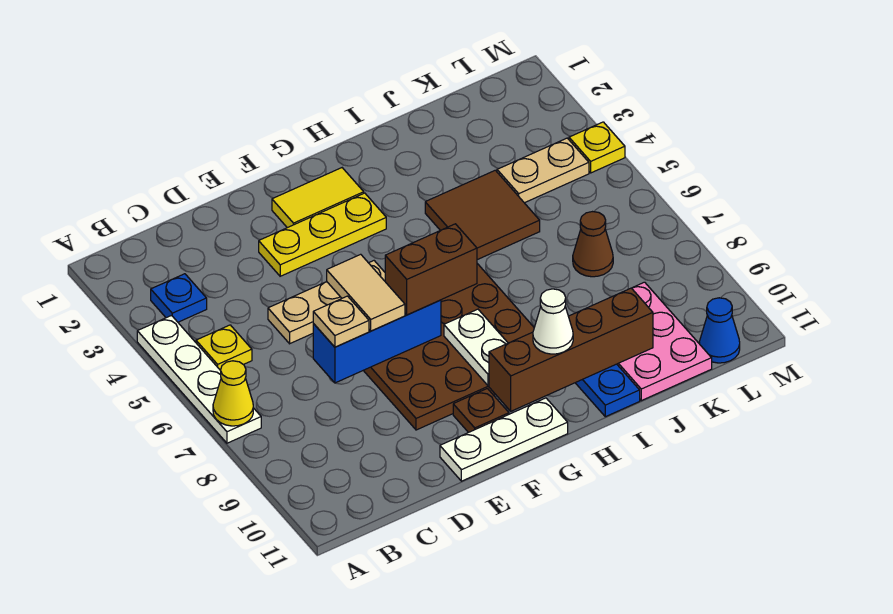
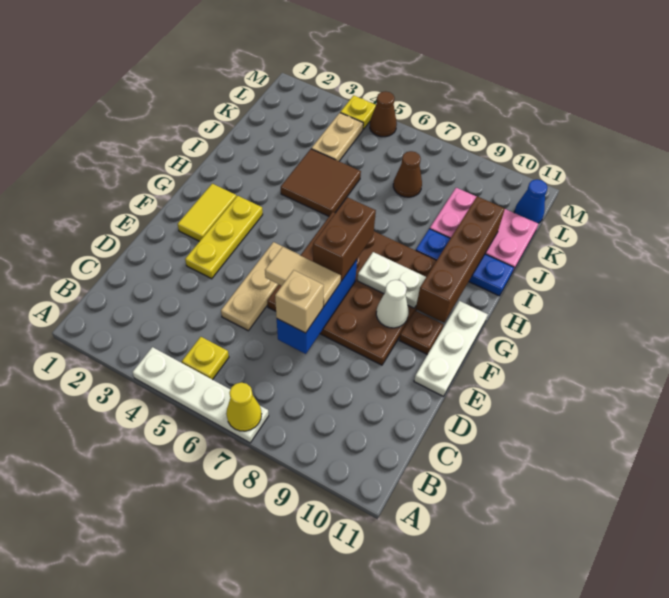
blue plate B3 level 1 -> none
tan plate D7 level 3 -> tan brick D7 level 3
white cone H10 level 3 -> white cone F9 level 2
none -> brown cone M5 level 1

